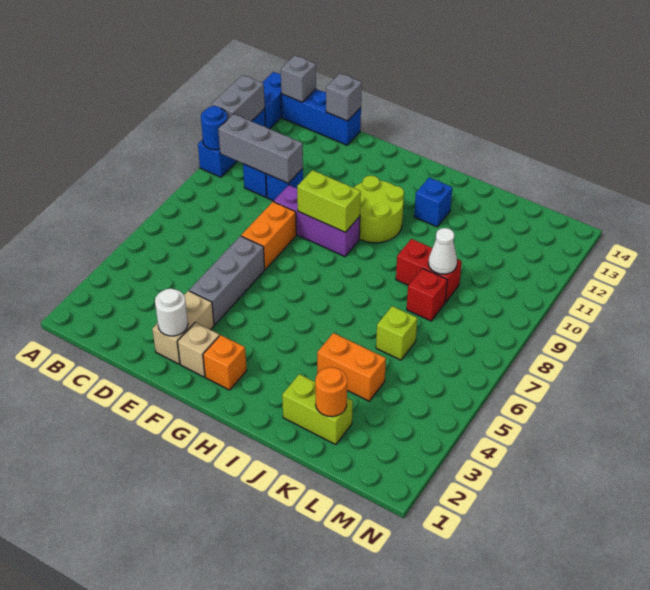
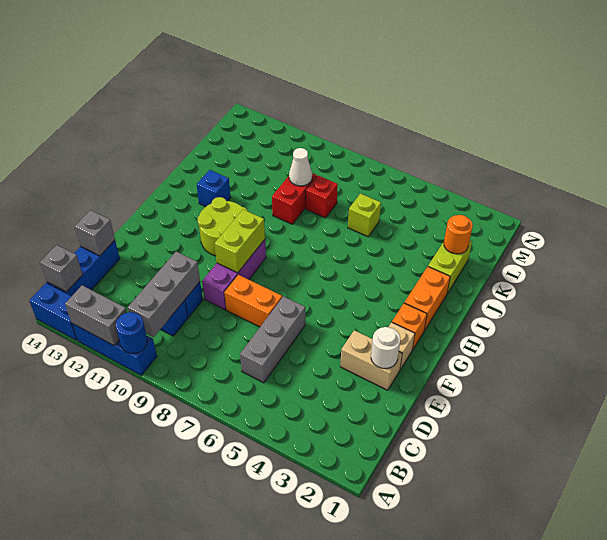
grey brick E4:E6 level 1 -> grey brick C6:E6 level 1
orange brick J4:K4 level 1 -> orange brick H2:I2 level 1

